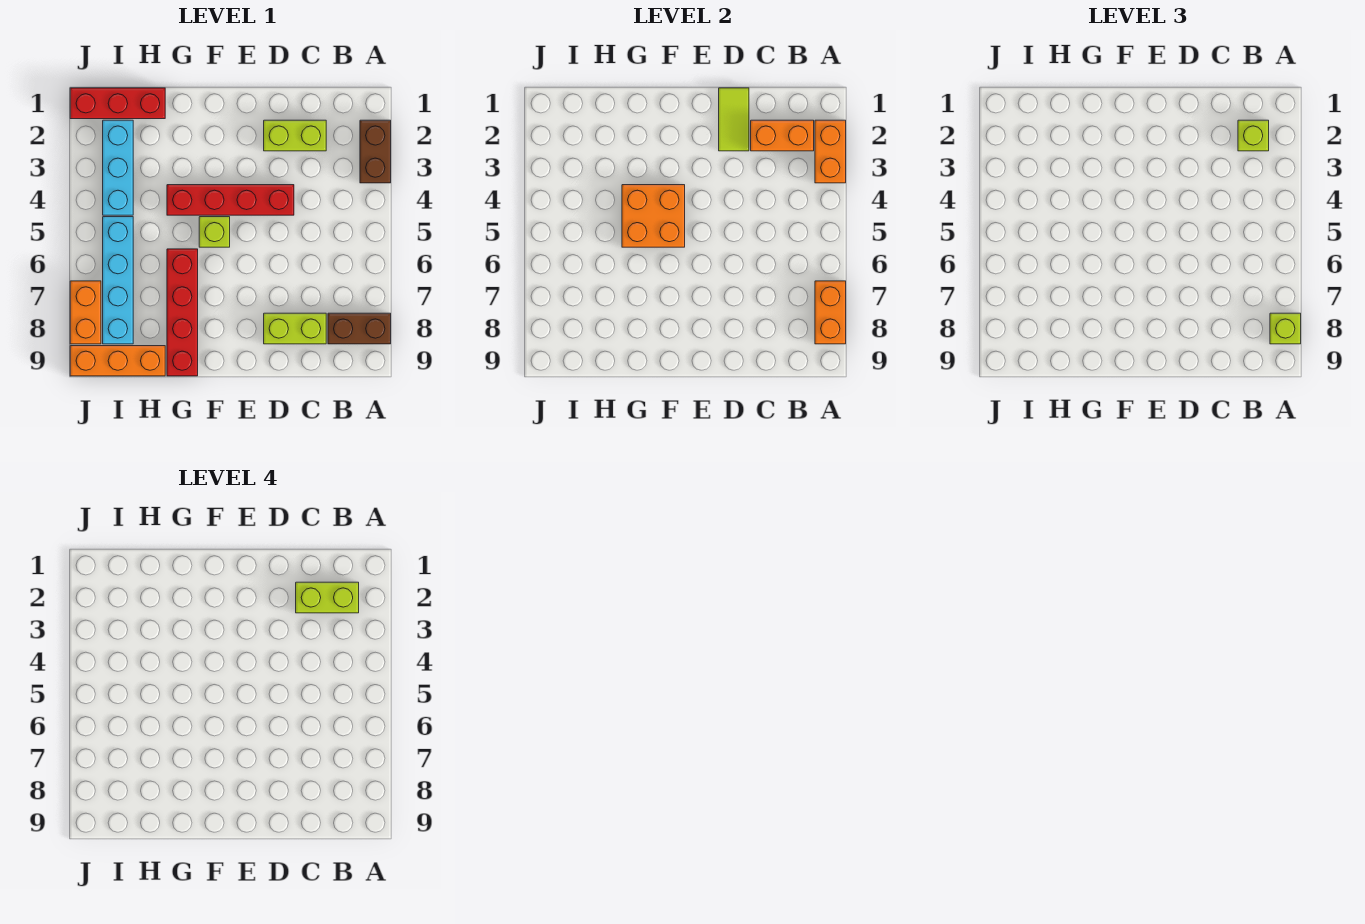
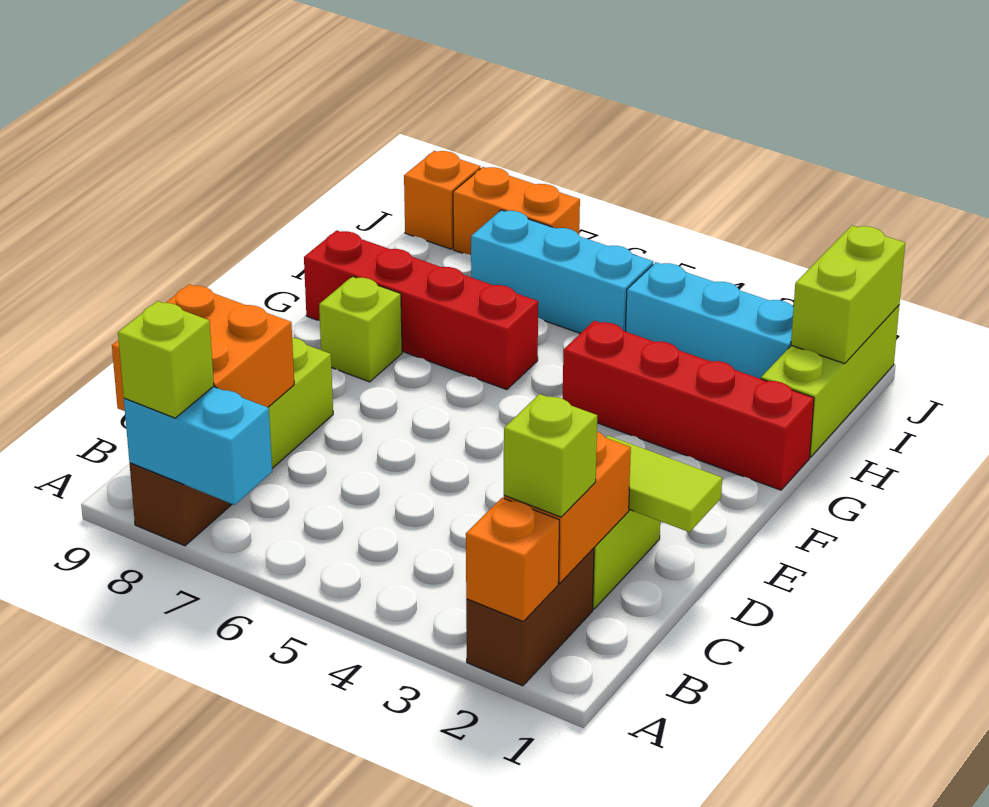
brown brick A2:A3 level 1 -> brown brick A2:B2 level 1
orange brick A2:A3 level 2 -> orange brick A2 level 2
orange brick A7:A8 level 2 -> cyan brick A7:A8 level 2
lime brick B2:C2 level 4 -> lime brick I1:J1 level 2
red brick D4:G4 level 1 -> red brick G1:G4 level 1
orange brick F4:G5 level 2 -> orange brick B8:C9 level 2
lime brick F5 level 1 -> lime brick F8 level 1
red brick H1:J1 level 1 -> lime brick H1:J1 level 1
orange brick H9:J9 level 1 -> orange brick J9 level 1
cyan brick I5:I8 level 1 -> cyan brick I5:I7 level 1

